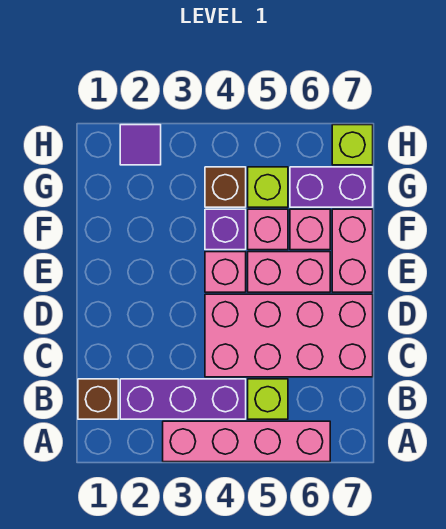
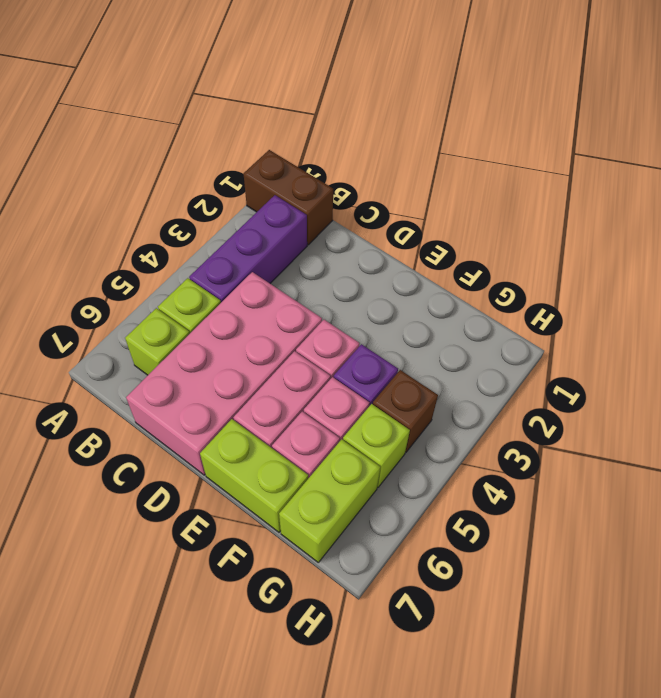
pink brick A3:A6 level 1 -> none
brown brick B1 level 1 -> brown brick A1:B1 level 1
pink brick E7:F7 level 1 -> lime brick E7:F7 level 1
purple brick G6:G7 level 1 -> lime brick G6:G7 level 1
purple tile H2 level 1 -> none
lime brick H7 level 1 -> lime brick B6 level 1

